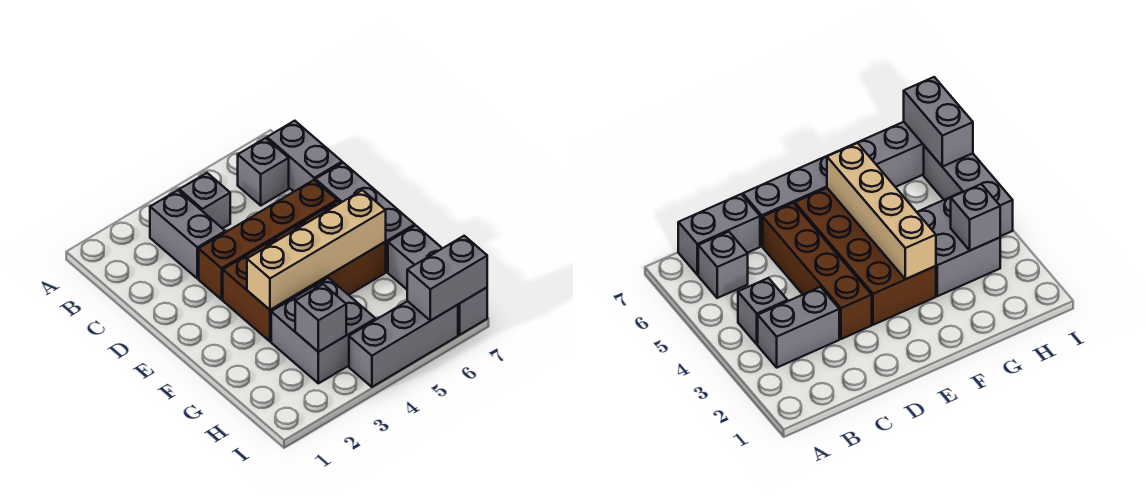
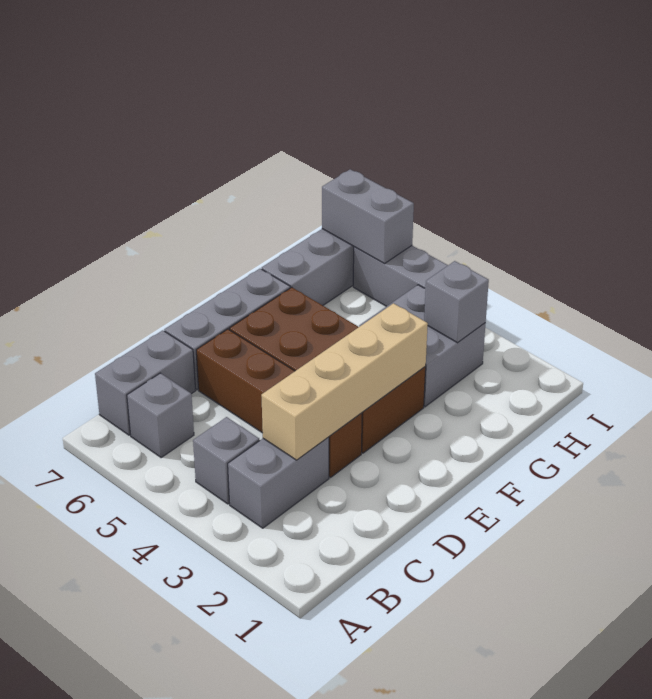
tan brick F3:F6 level 2 -> tan brick C3:F3 level 2

